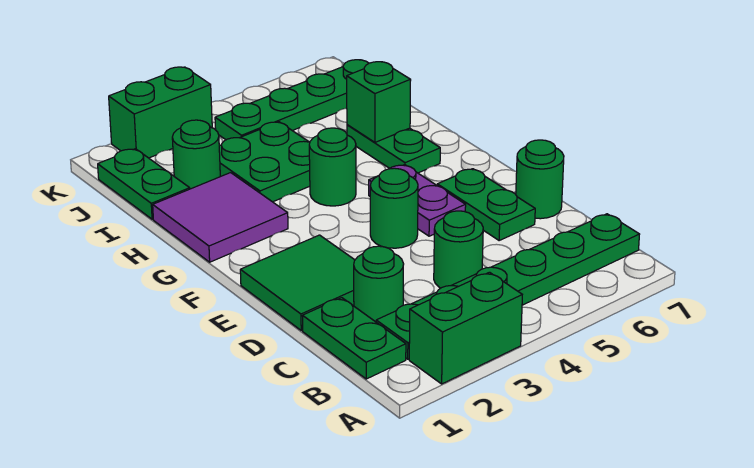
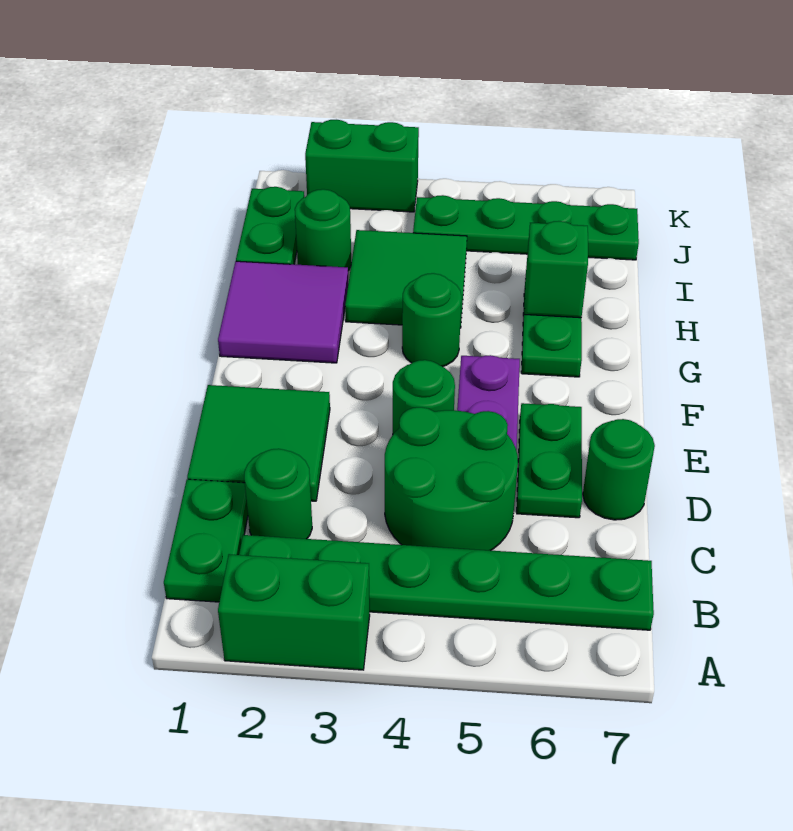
green round brick C4 level 1 -> green round brick C4:D5 level 1
green plate H3:I4 level 1 -> green tile H3:I4 level 1

